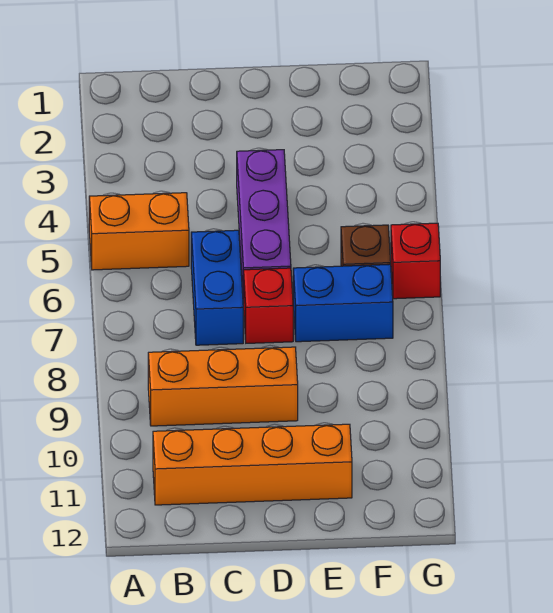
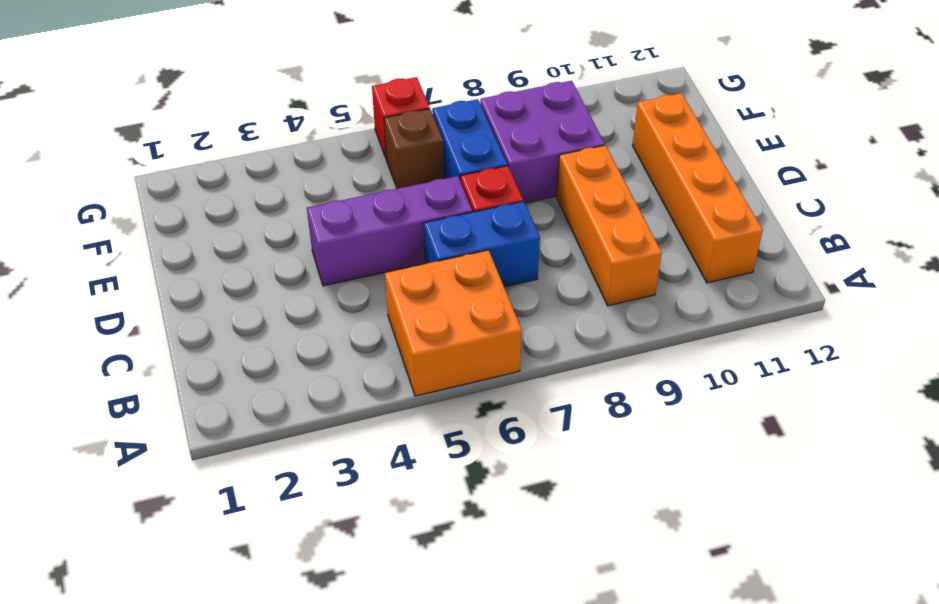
orange brick A5:B5 level 1 -> orange brick A5:B6 level 1
none -> purple brick E8:F9 level 1

